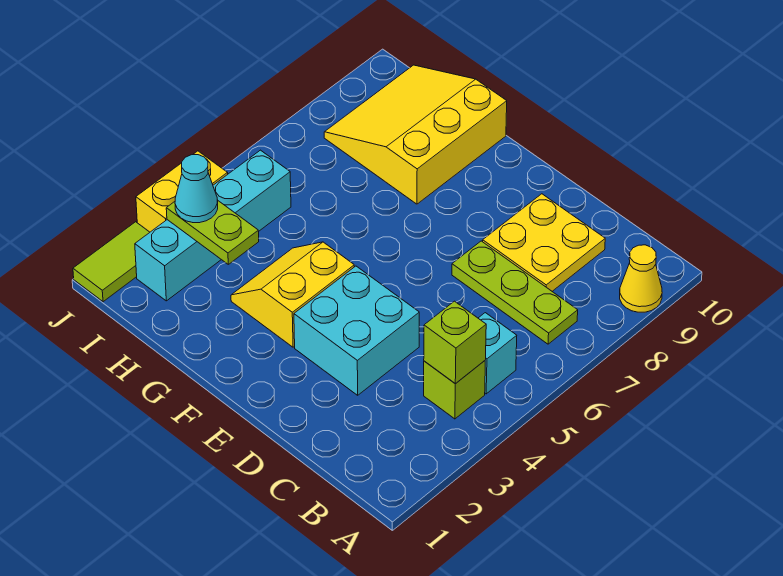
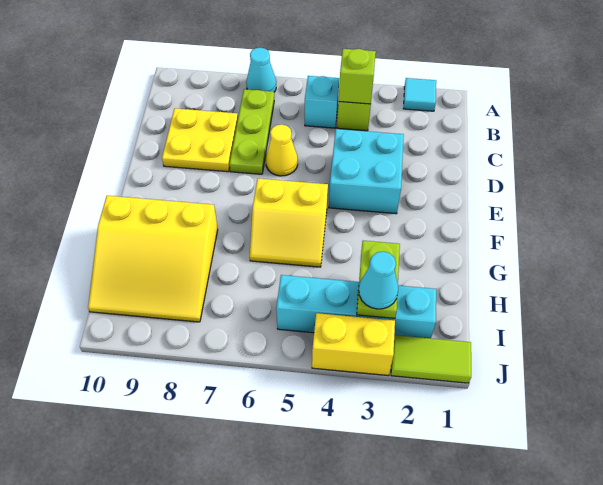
none -> cyan tile A2 level 1
none -> cyan cone A7 level 1
yellow cone A9 level 1 -> yellow cone D6 level 1
yellow slope F3:G4 level 1 top F -> yellow slope F5:G6 level 1 top F

